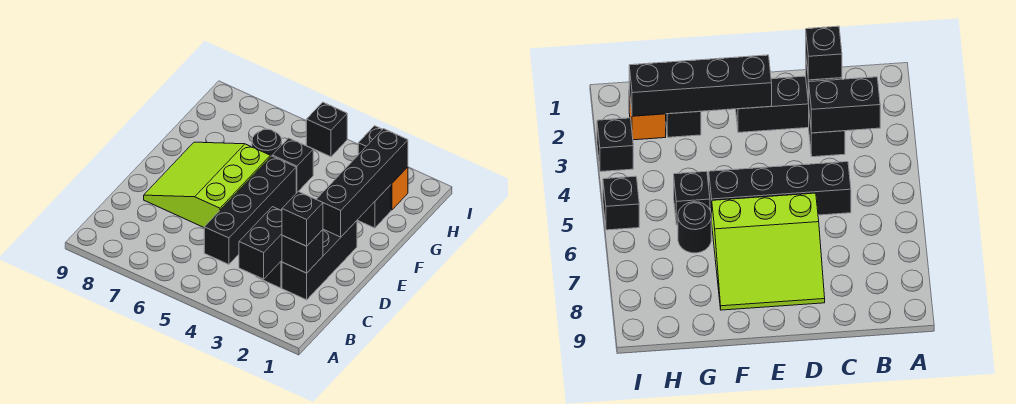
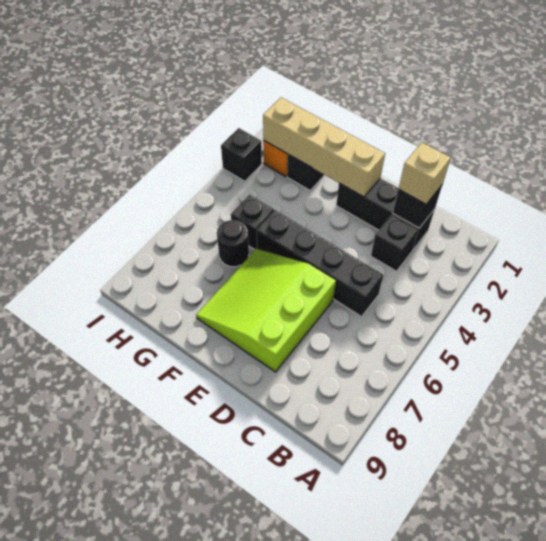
black brick B3:C3 level 2 -> none
black brick C2 level 3 -> tan brick C2 level 3
lime slope D6:F8 level 1 top 6 -> lime slope D6:F8 level 1 top D
black brick E2:H2 level 2 -> tan brick E2:H2 level 2
black brick I5 level 1 -> none

